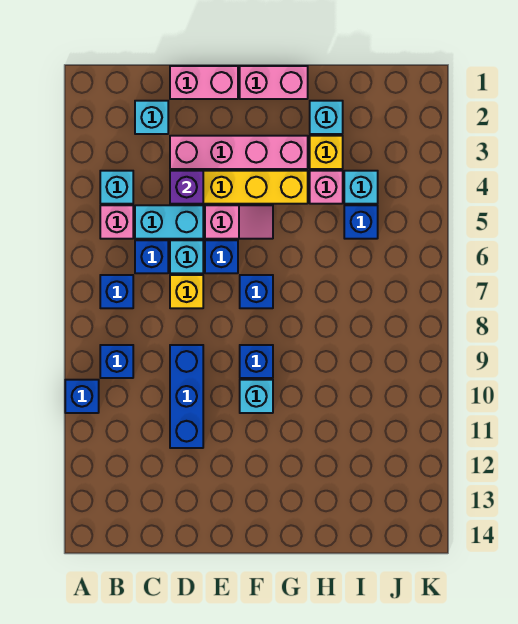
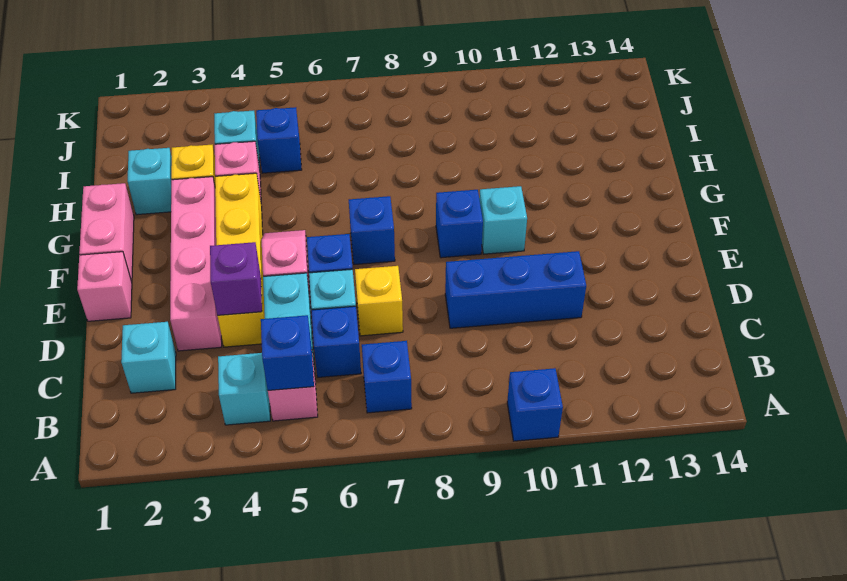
blue brick B9 level 1 -> blue brick B5 level 2
pink brick D1:E1 level 1 -> pink brick E1 level 1

